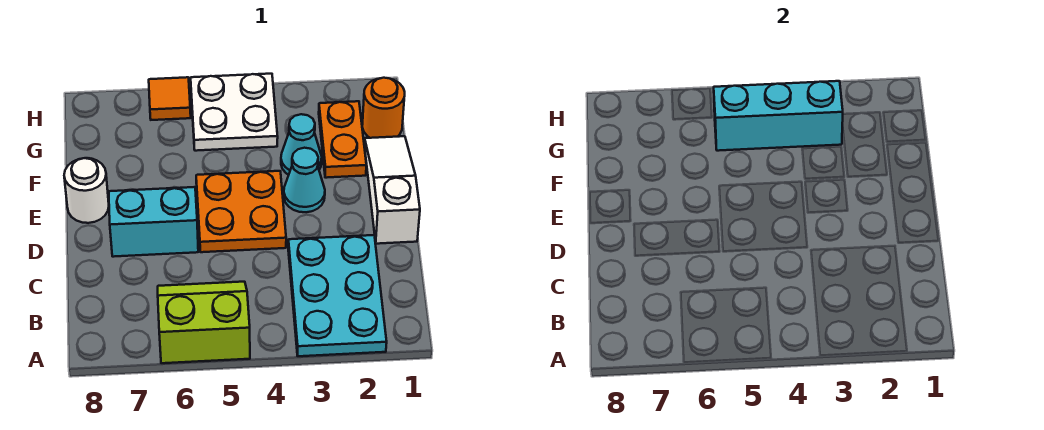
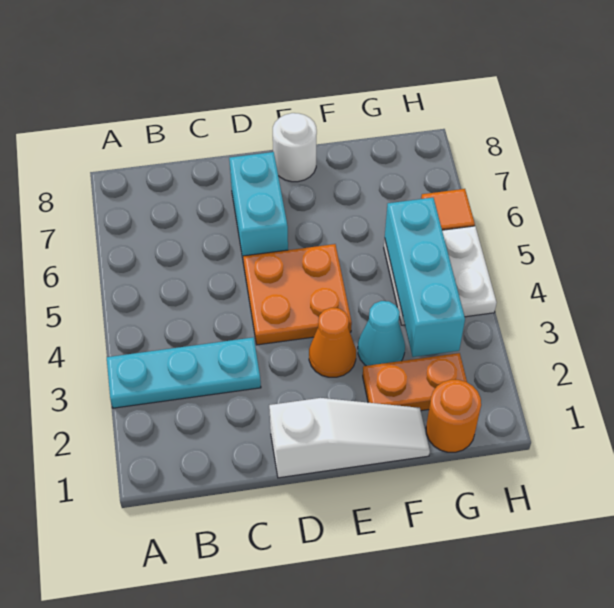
cyan plate A2:C3 level 1 -> cyan plate A3:C3 level 1
lime slope A5:B6 level 1 top A -> none
cyan cone E3 level 1 -> orange cone E3 level 1

